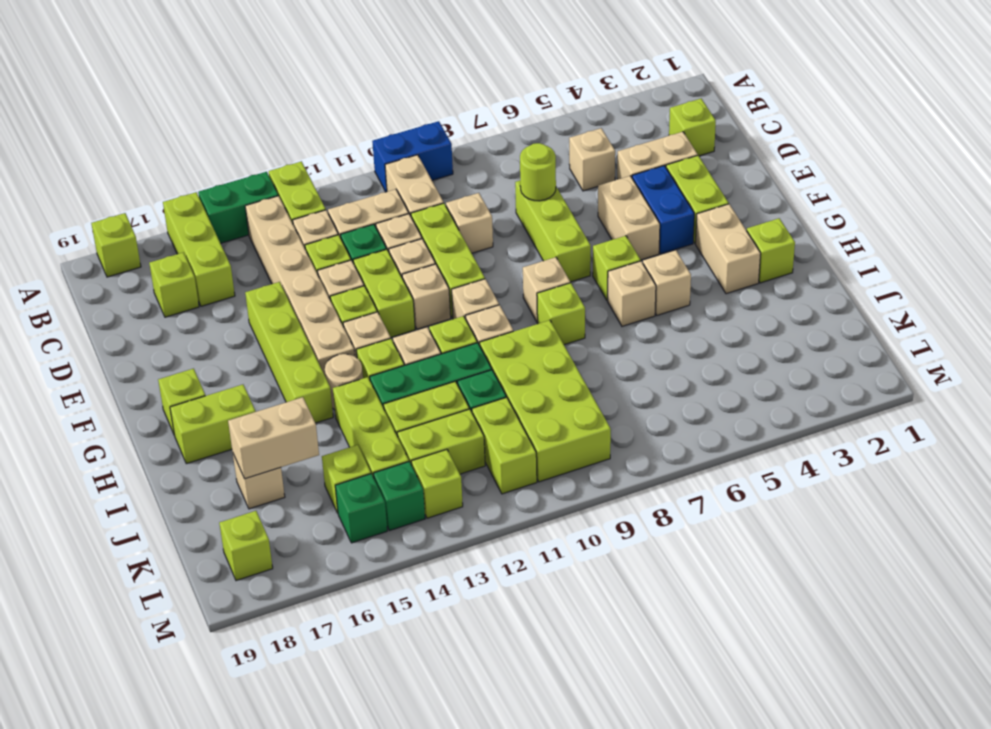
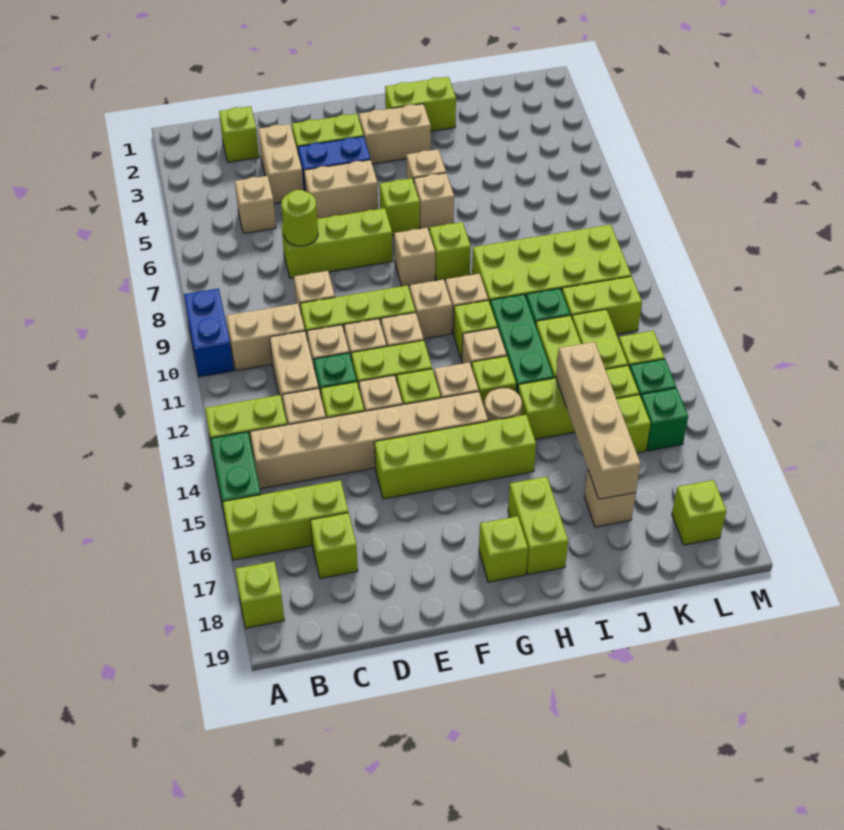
lime brick H2 level 1 -> lime brick H2:I2 level 1
tan brick J16:J17 level 2 -> tan brick J14:J17 level 2

